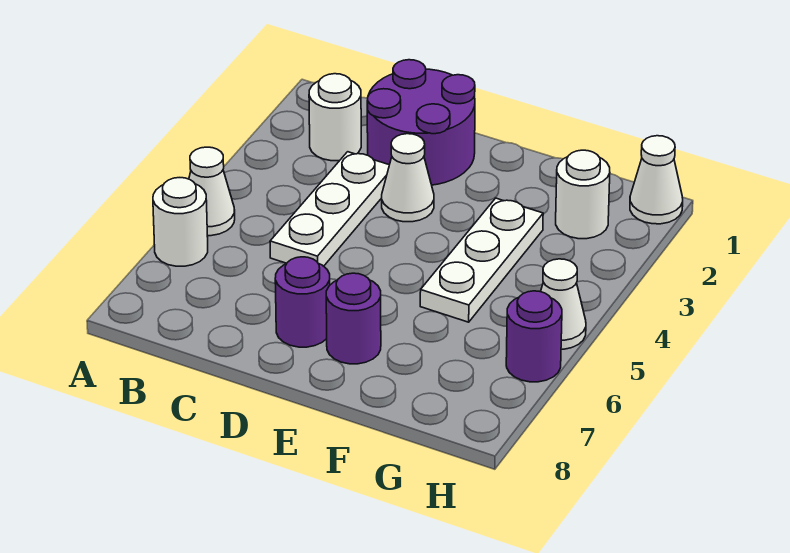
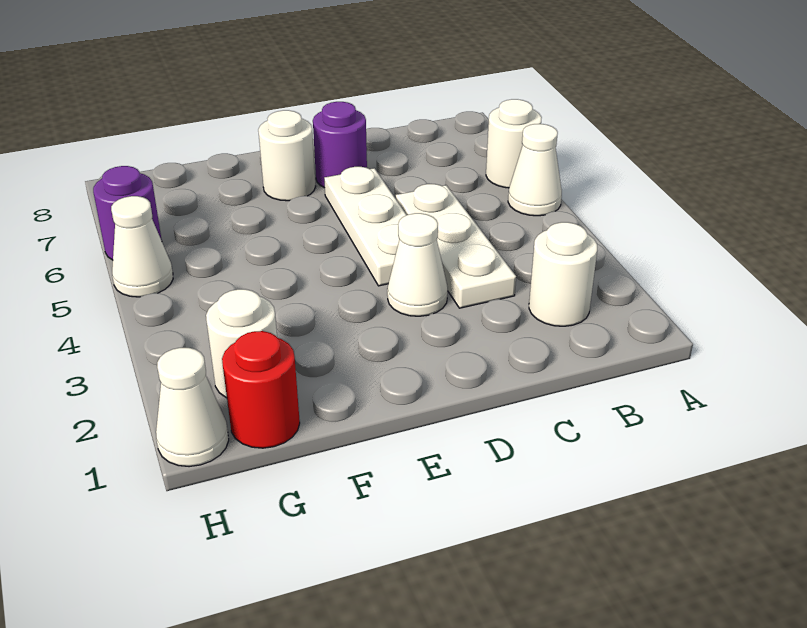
purple round brick C1:D2 level 1 -> none
purple round brick E7 level 1 -> white round brick E7 level 1
white plate F3:F5 level 1 -> white plate D4:D6 level 1
none -> red round brick G1 level 1

